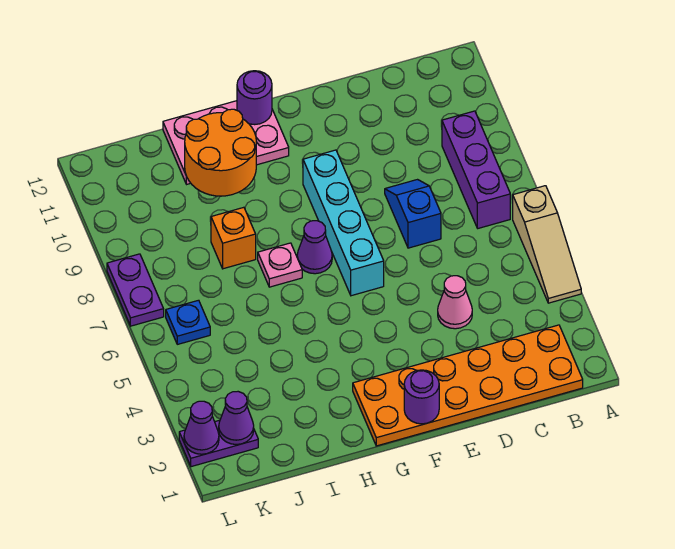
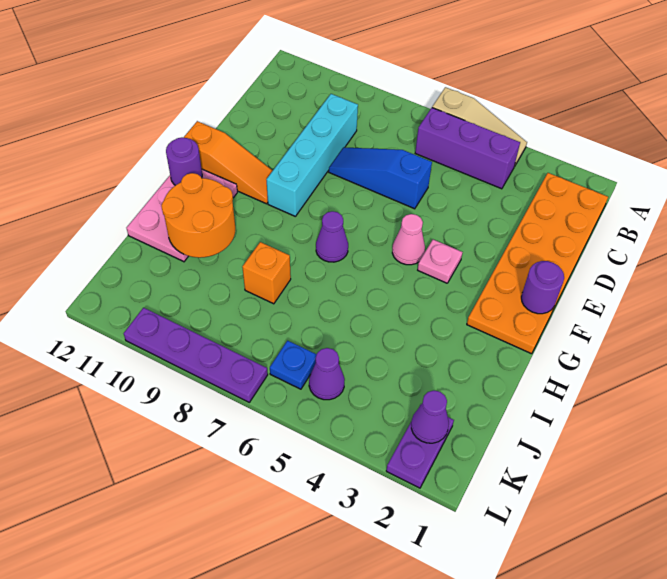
purple brick B7:B9 level 1 -> purple brick B4:B6 level 1
pink cone D4 level 1 -> pink cone F5 level 1
blue slope D7:D8 level 1 top 7 -> blue slope D6:D8 level 1 top 6
cyan brick F6:F9 level 1 -> cyan brick C9:F9 level 1
none -> orange slope F10:F12 level 1 top 12
pink plate H7 level 1 -> pink plate F4 level 1
purple cone L2 level 2 -> purple cone K5 level 1
purple plate L7:L8 level 1 -> purple plate L7:L10 level 1

